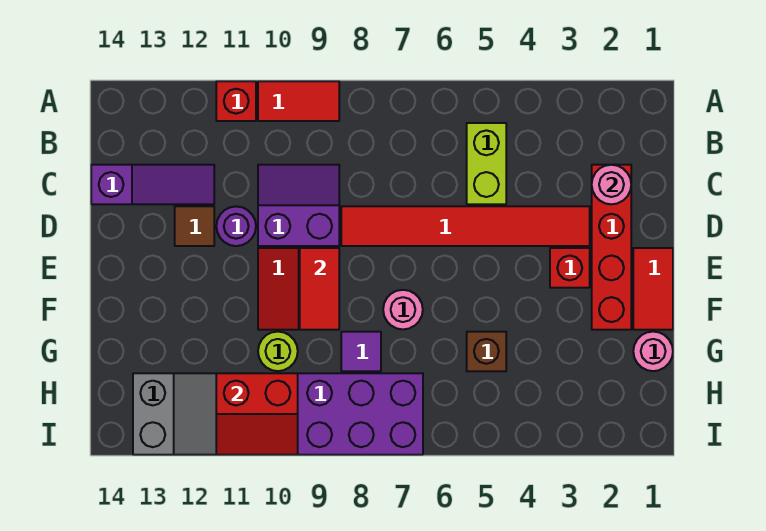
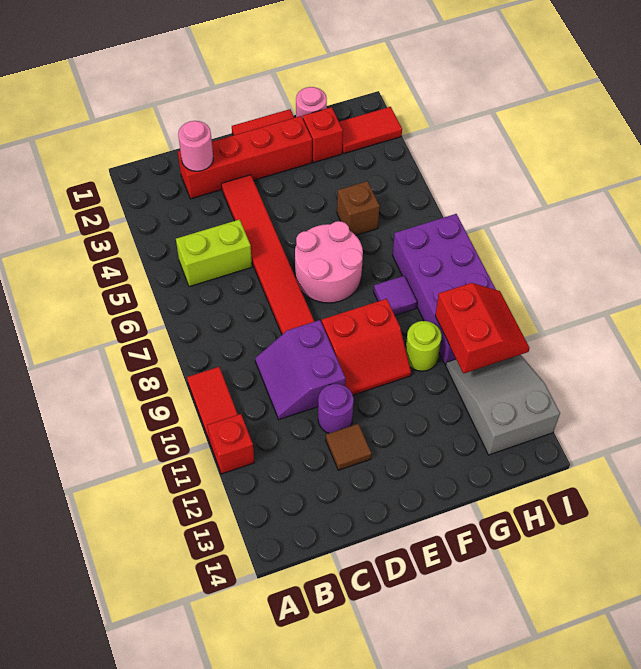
purple slope C12:C14 level 1 top 14 -> none
red brick E3 level 1 -> red brick G2 level 1
red tile E9:F9 level 2 -> red tile H2:I2 level 1
pink round brick F7 level 1 -> pink round brick E6:F7 level 1

